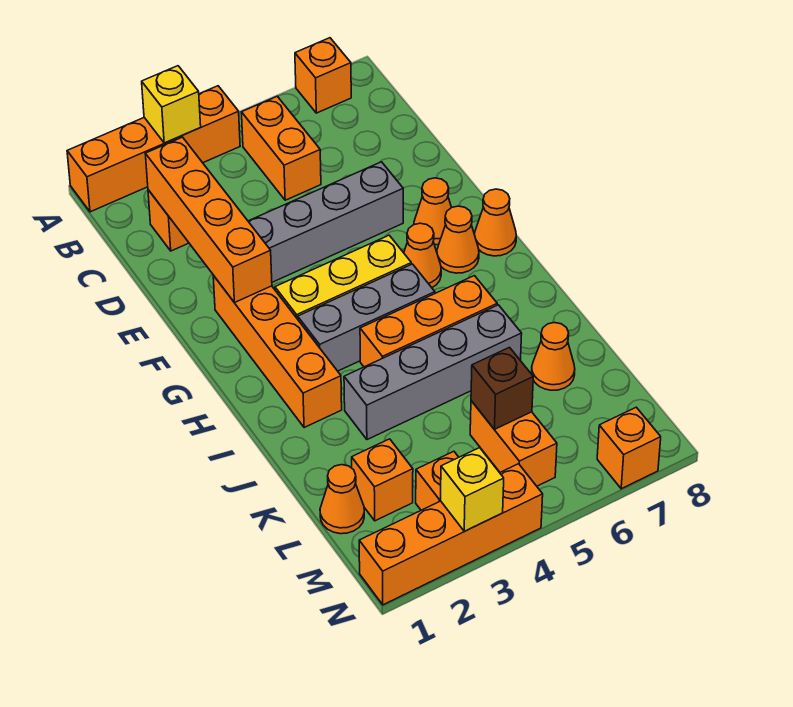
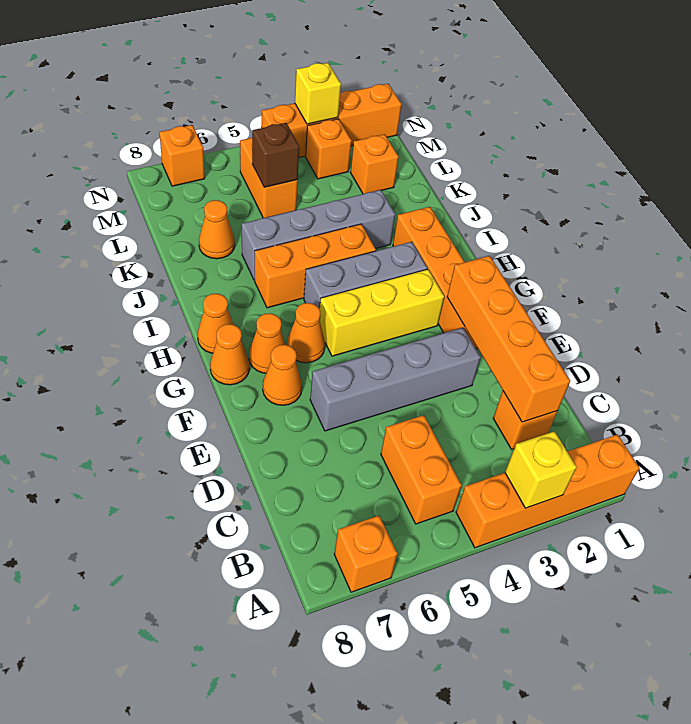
orange cone L1 level 1 -> orange cone H8 level 1

